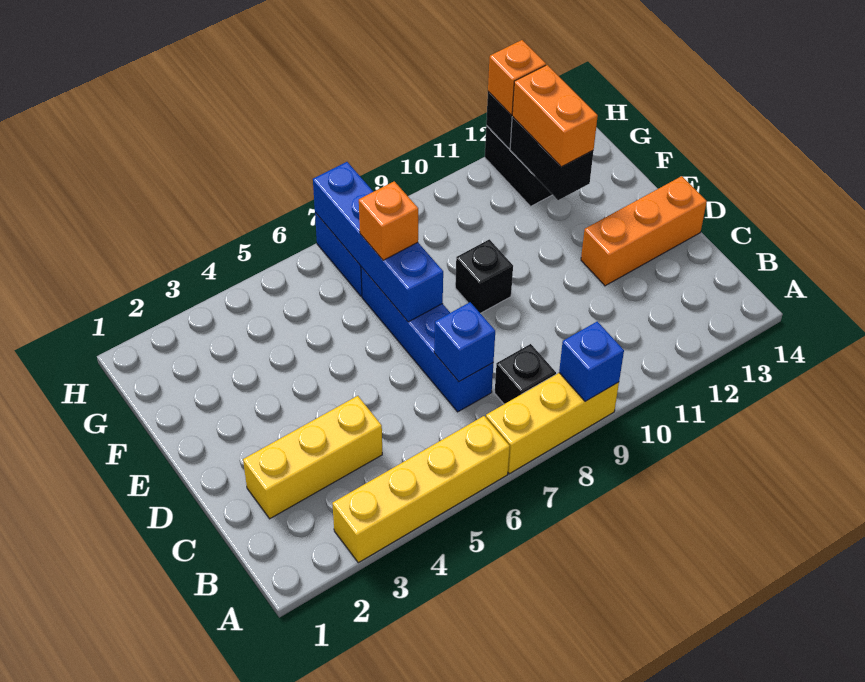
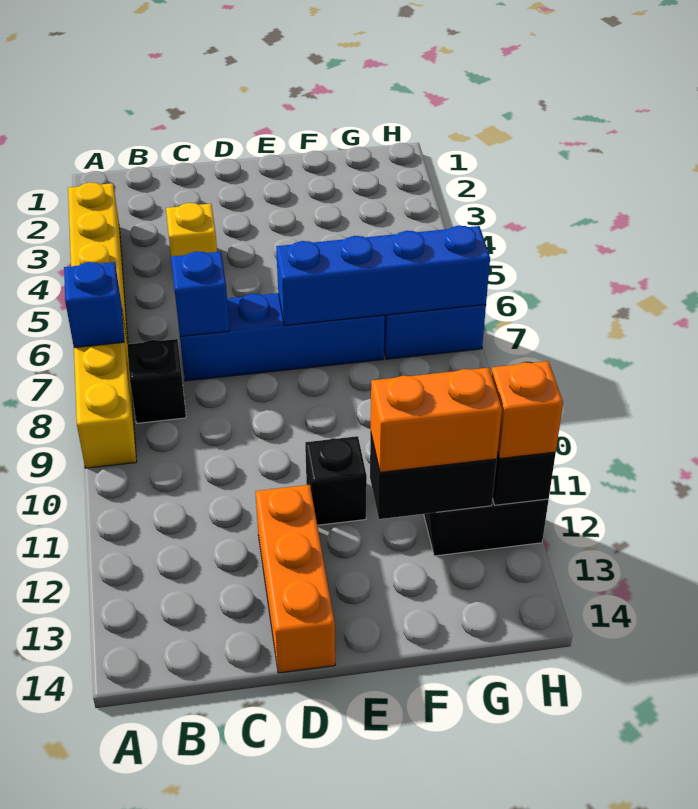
blue brick A9 level 2 -> blue brick A7 level 2
yellow brick C2:C4 level 1 -> yellow brick C4 level 1
black brick E9 level 1 -> black brick E11 level 1
orange brick F7 level 3 -> none

